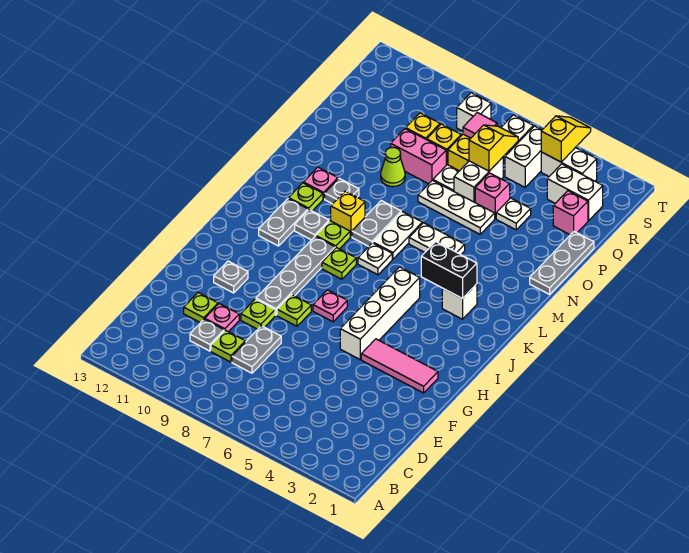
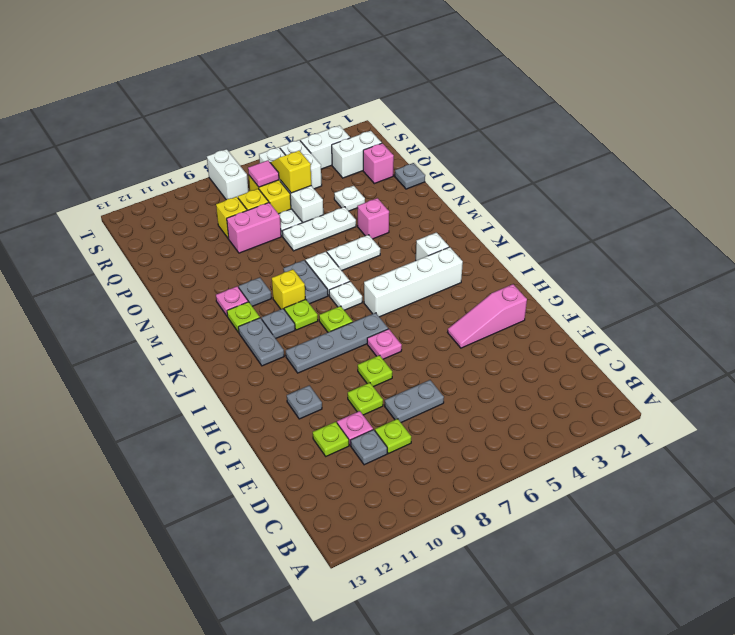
grey plate D8:E8 level 1 -> grey plate E7:E8 level 1
pink tile G2:G4 level 1 -> pink slope G2:G4 level 1 top 2
white brick G5:J5 level 1 -> white brick J3:J6 level 1
grey plate G9:J9 level 1 -> grey plate I7:I10 level 1
black brick K3:K4 level 2 -> none
grey plate N1:P1 level 1 -> grey plate P1 level 1
lime cone O9 level 1 -> none
pink brick P5 level 1 -> pink brick N4 level 1
yellow slope S4:T4 level 2 top S -> none
white brick S8 level 1 -> white brick S8:T8 level 1

